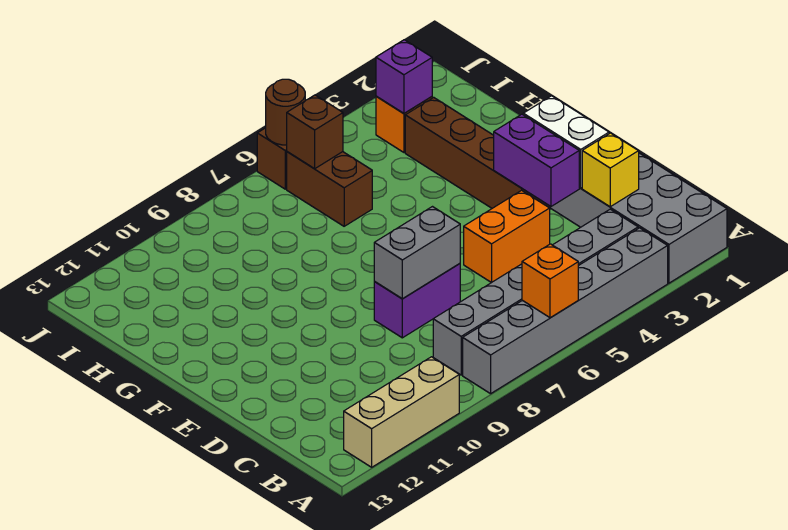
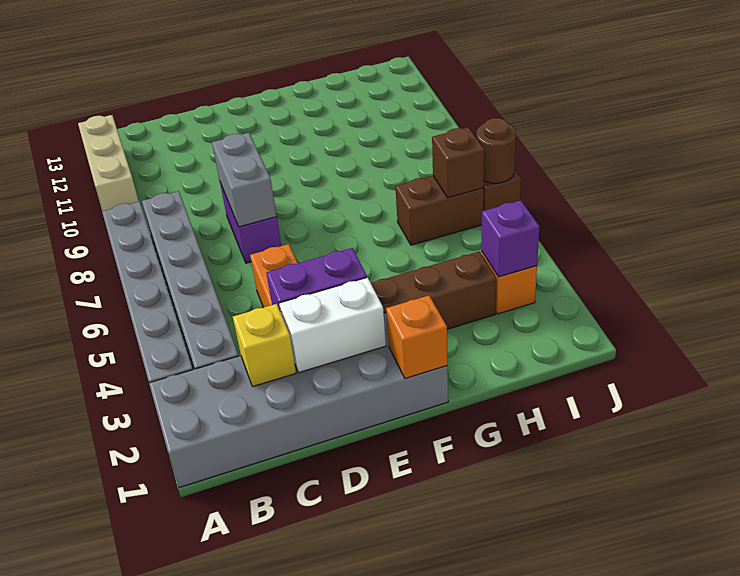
orange brick A6 level 2 -> orange brick F1 level 2

